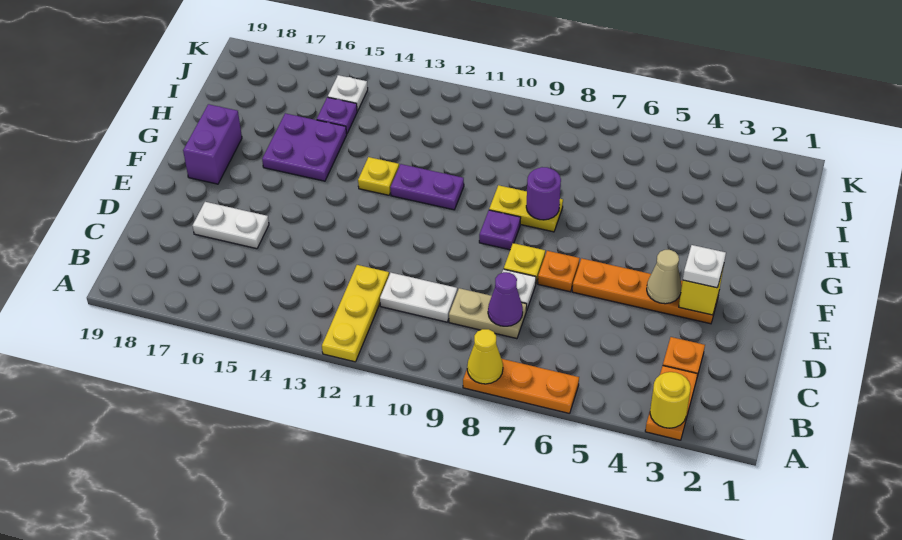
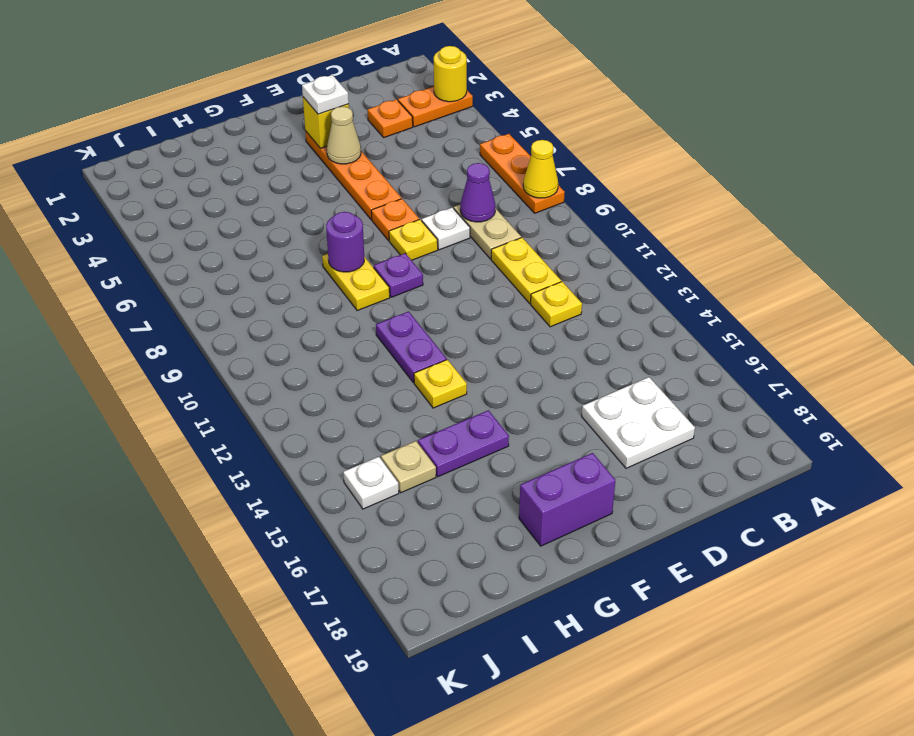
yellow plate A12:C12 level 1 -> yellow plate C12 level 1
white plate C10:C11 level 1 -> yellow plate C10:C11 level 1
white plate D16:D17 level 1 -> white plate C16:D17 level 1
purple plate G15:H16 level 1 -> purple plate G15:H15 level 1
purple plate I15 level 1 -> tan plate I15 level 1

